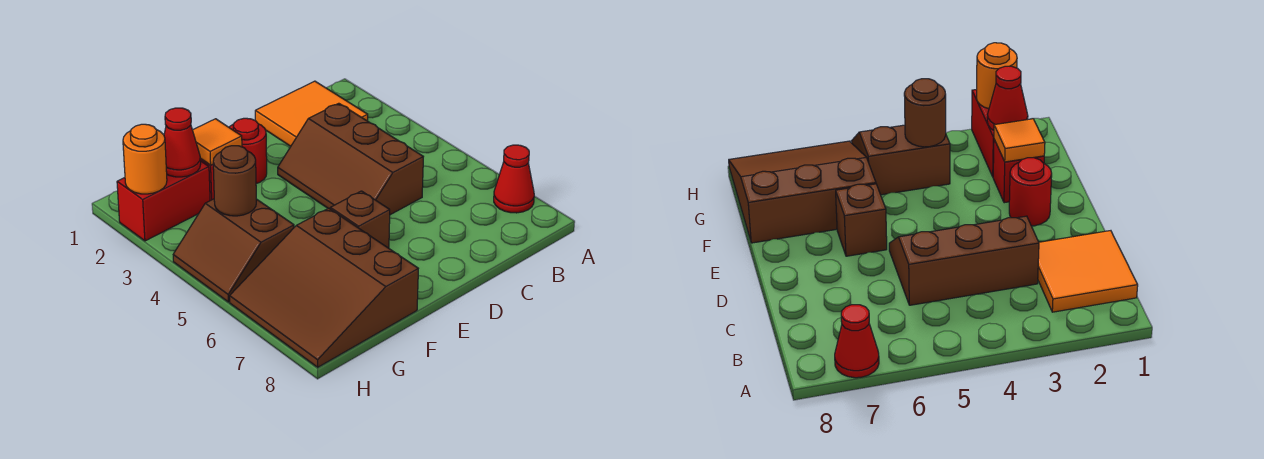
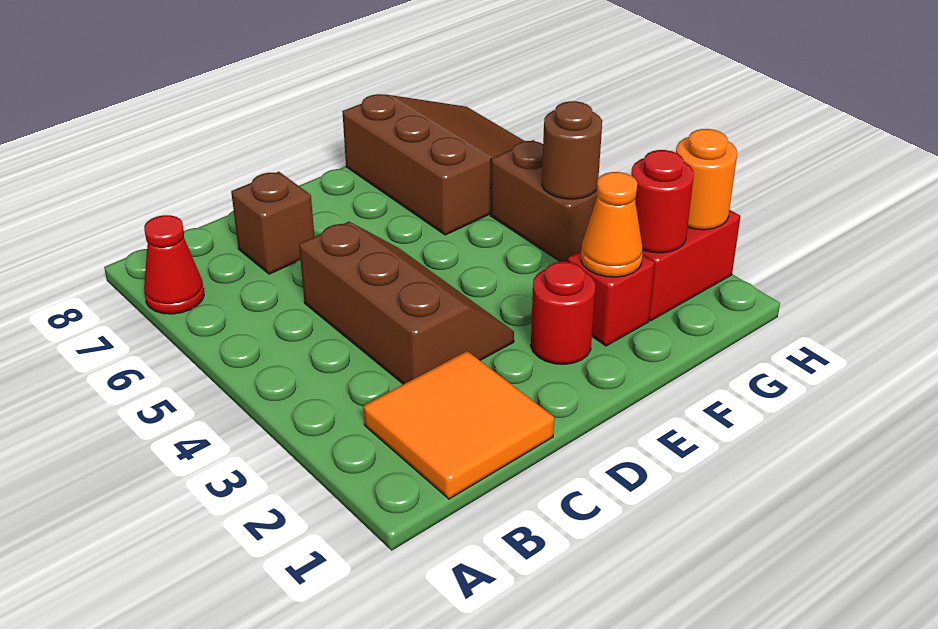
brown brick E6 level 1 -> brown brick C7 level 1
orange tile F2 level 2 -> orange cone F2 level 2
red cone G2 level 2 -> red round brick G2 level 2

